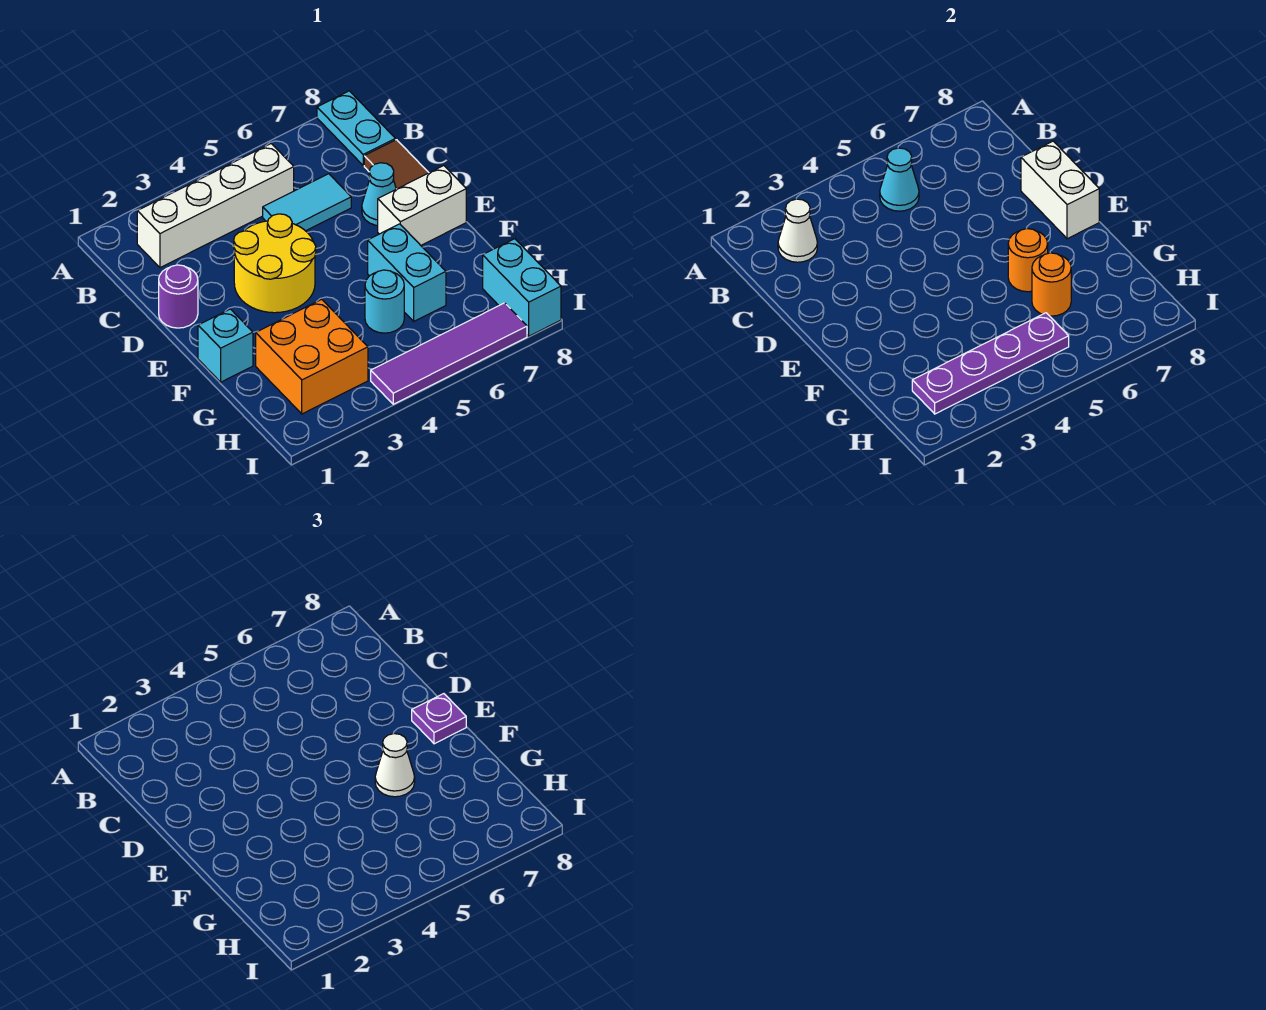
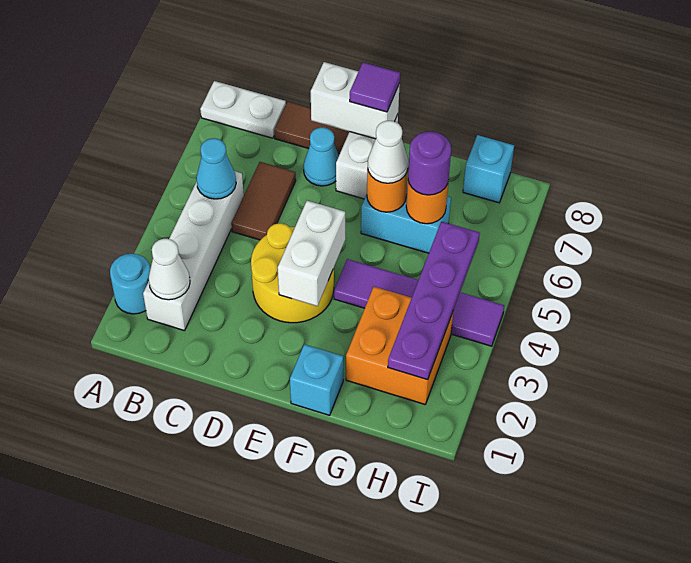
cyan plate A8:B8 level 1 -> white plate A8:B8 level 1
cyan tile C5:C6 level 1 -> brown tile C5:C6 level 1
purple round brick D1 level 1 -> purple round brick G6 level 3
none -> white brick E3:E4 level 2
purple plate E8 level 3 -> purple tile E8 level 3
cyan round brick G5 level 1 -> cyan round brick A2 level 1
cyan brick H8:I8 level 1 -> cyan brick H8 level 1
purple tile I4:I7 level 1 -> purple tile F4:I4 level 1

